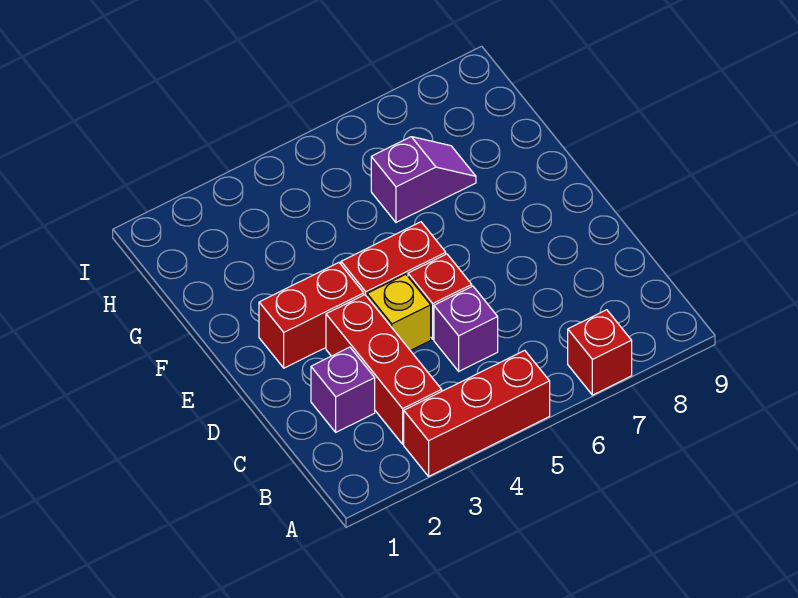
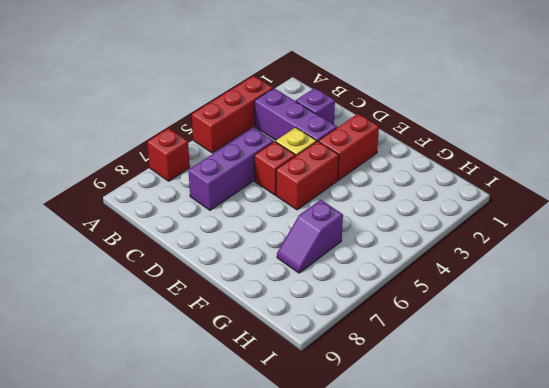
red brick B3:D3 level 1 -> purple brick B3:D3 level 1
purple brick C5 level 1 -> purple brick C5:C7 level 1

